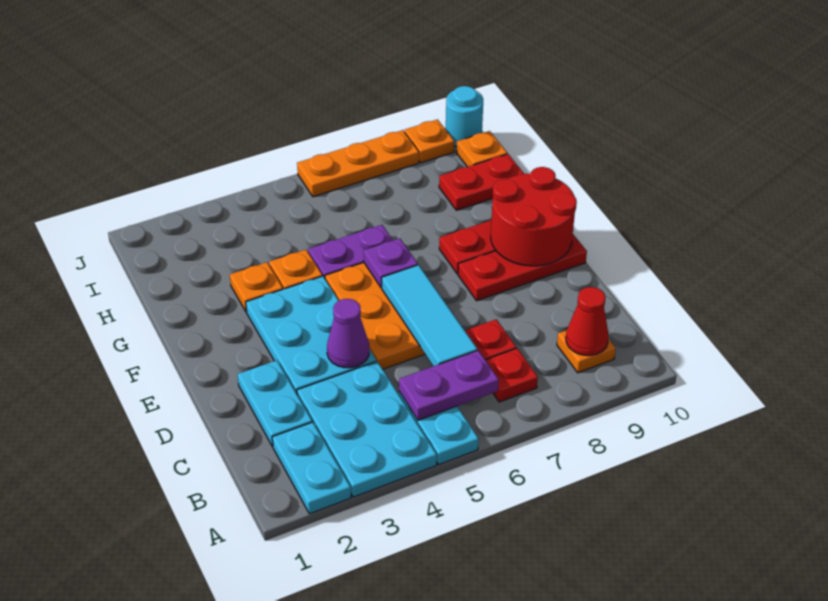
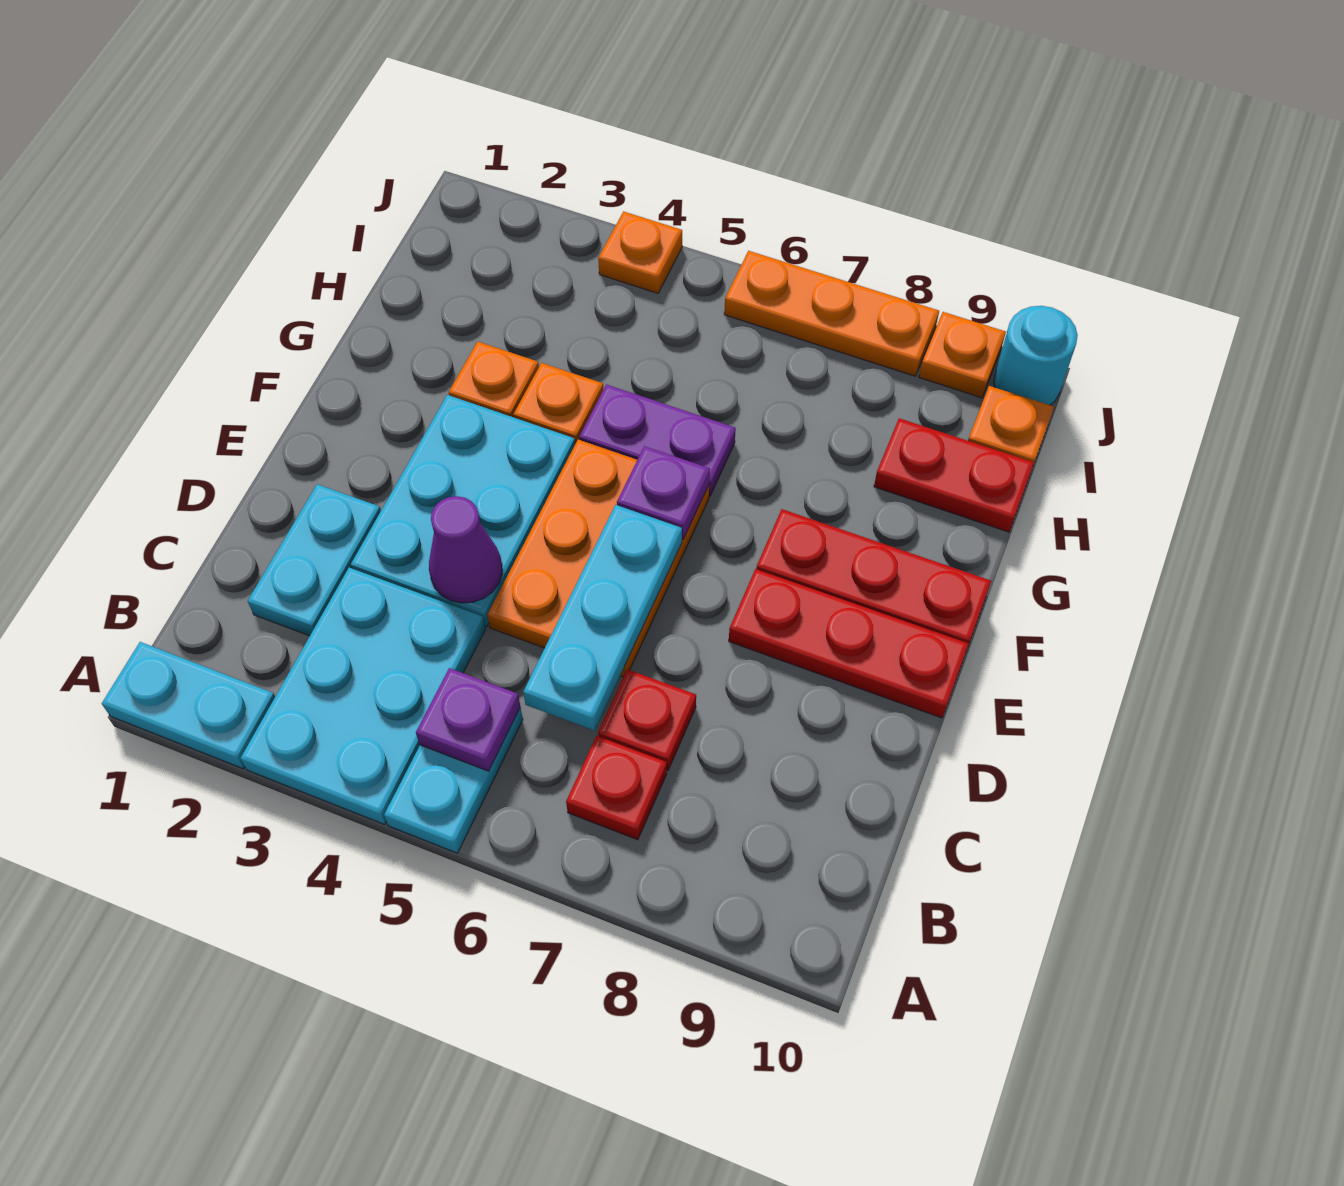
cyan plate A2:B2 level 1 -> cyan plate A1:A2 level 1
purple plate B5:B6 level 2 -> purple plate B5 level 2
orange plate B9 level 1 -> orange plate J4 level 1
red cone B9 level 2 -> none
cyan tile C6:E6 level 2 -> cyan plate C6:E6 level 2
red round brick E9:F10 level 2 -> none

